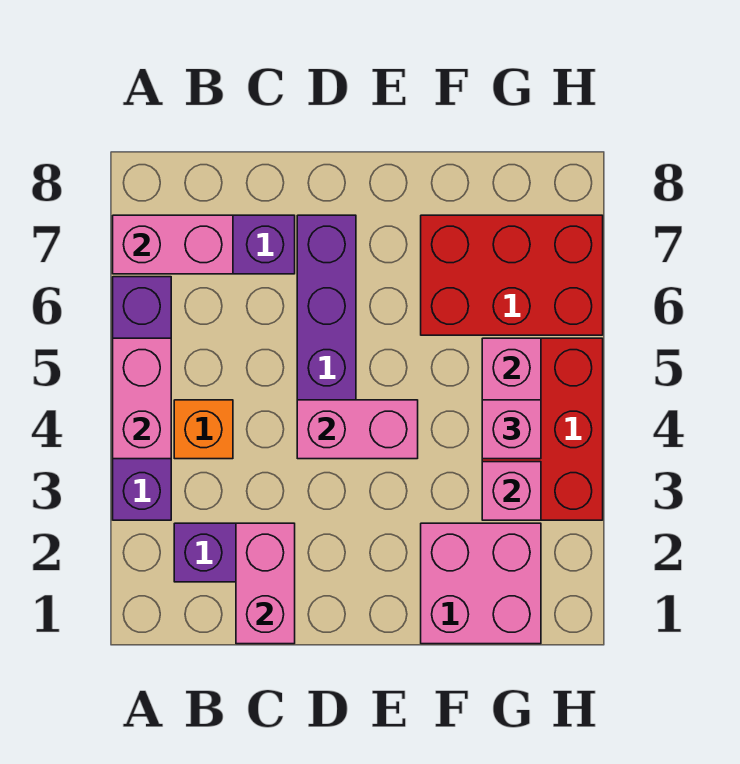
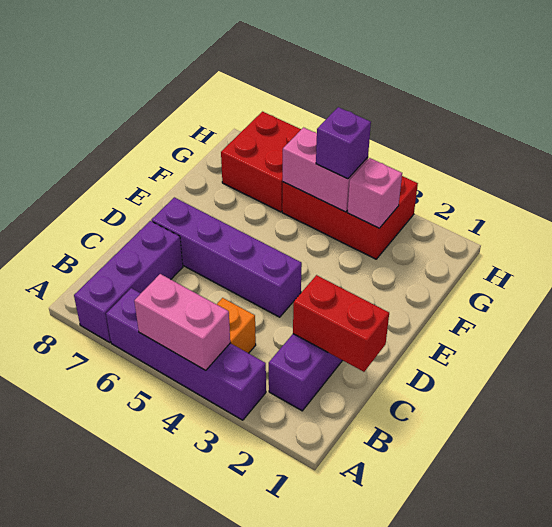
pink brick A7:B7 level 2 -> none
pink brick C1:C2 level 2 -> red brick C1:C2 level 2
pink brick D4:E4 level 2 -> none
pink brick F1:G2 level 1 -> none
red brick F6:H7 level 1 -> red brick G6:H7 level 1
pink brick G4 level 3 -> purple brick G4 level 3

